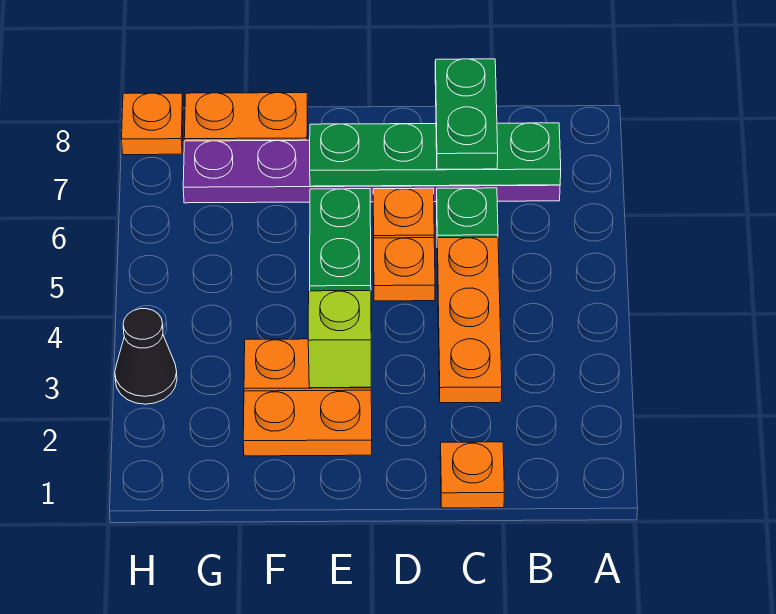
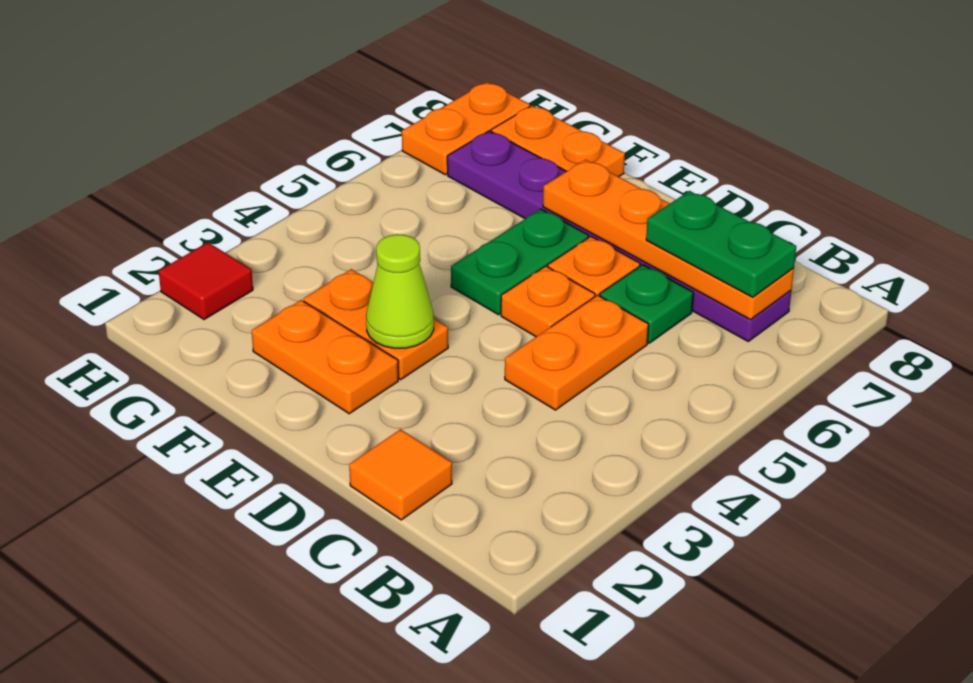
green plate B7:E7 level 2 -> orange plate B7:E7 level 2
orange plate C1 level 1 -> orange tile C1 level 1
orange plate C3:C5 level 1 -> orange plate C4:C5 level 1
green plate C7:C8 level 3 -> green plate B7:C7 level 3
lime brick E3 level 2 -> lime cone E3 level 2
none -> red tile H2 level 1
black cone H3 level 1 -> none
orange plate H8 level 1 -> orange plate H7:H8 level 1

